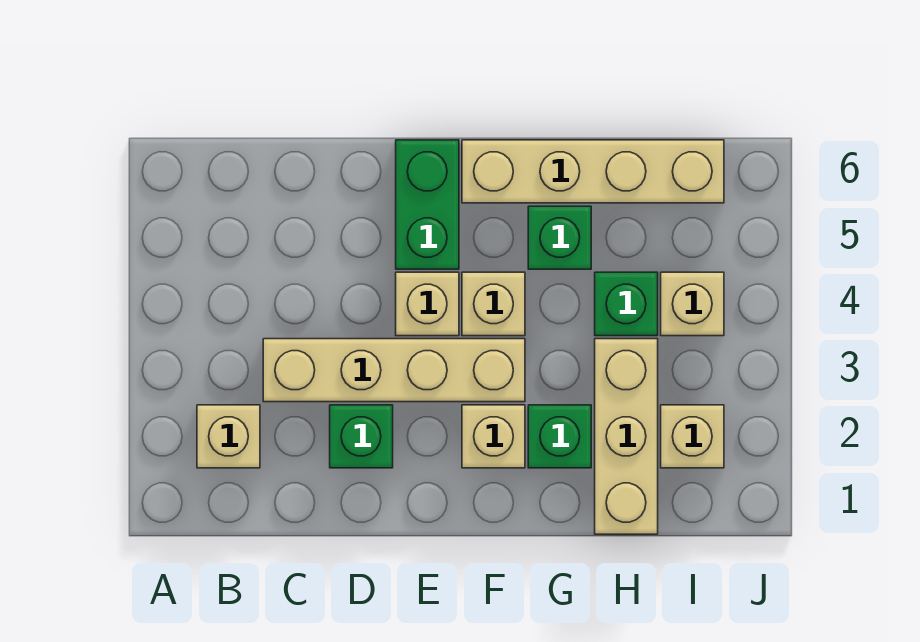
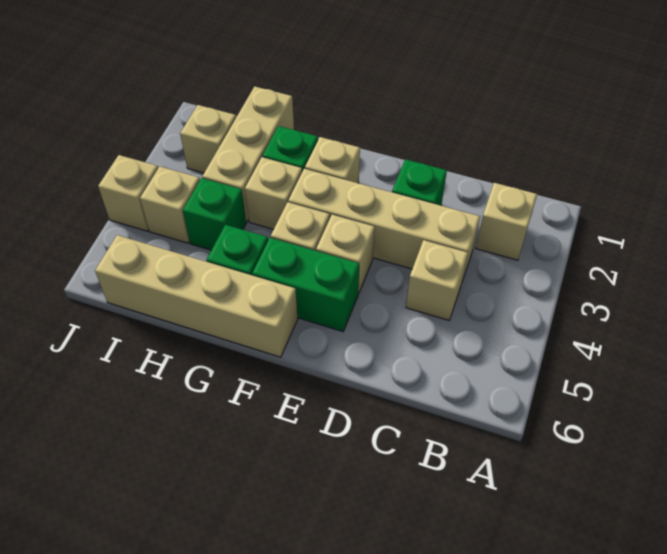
none -> tan brick C4 level 1
green brick E5:E6 level 1 -> green brick E5:F5 level 1
none -> tan brick G3 level 1
none -> tan brick J4 level 1

